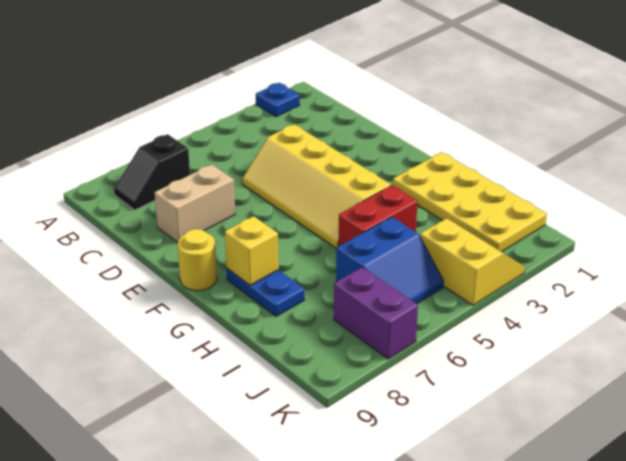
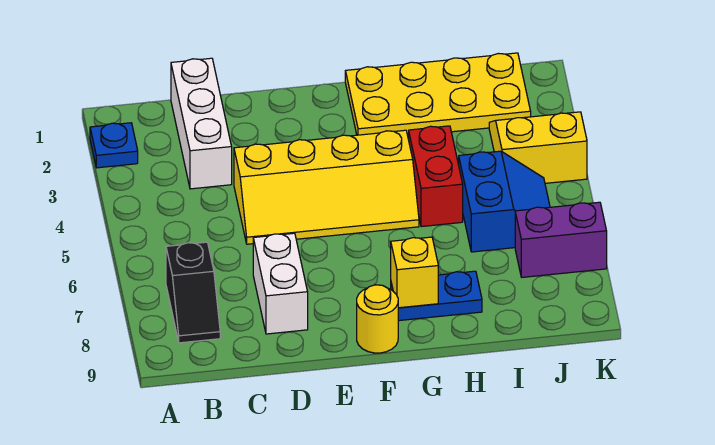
none -> white brick C1:C3 level 1
tan brick D7:D8 level 1 -> white brick D7:D8 level 1

